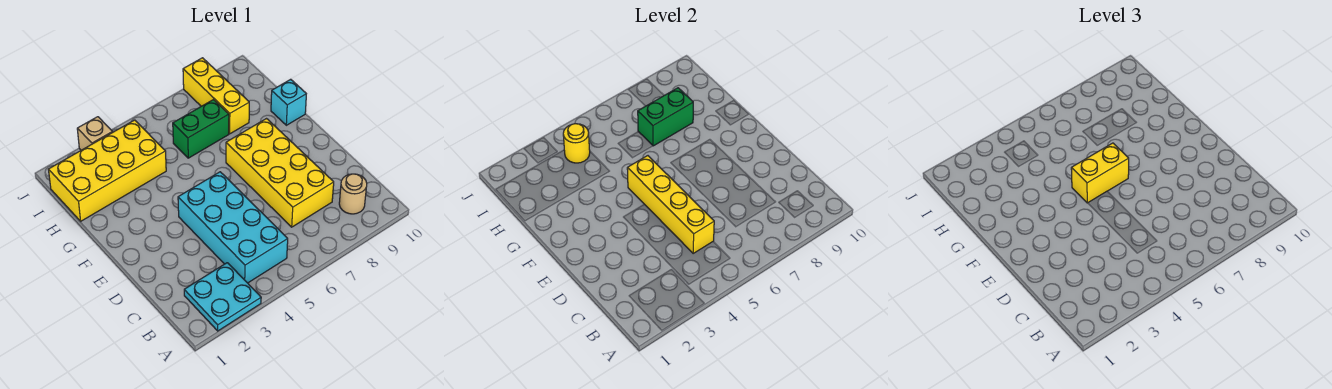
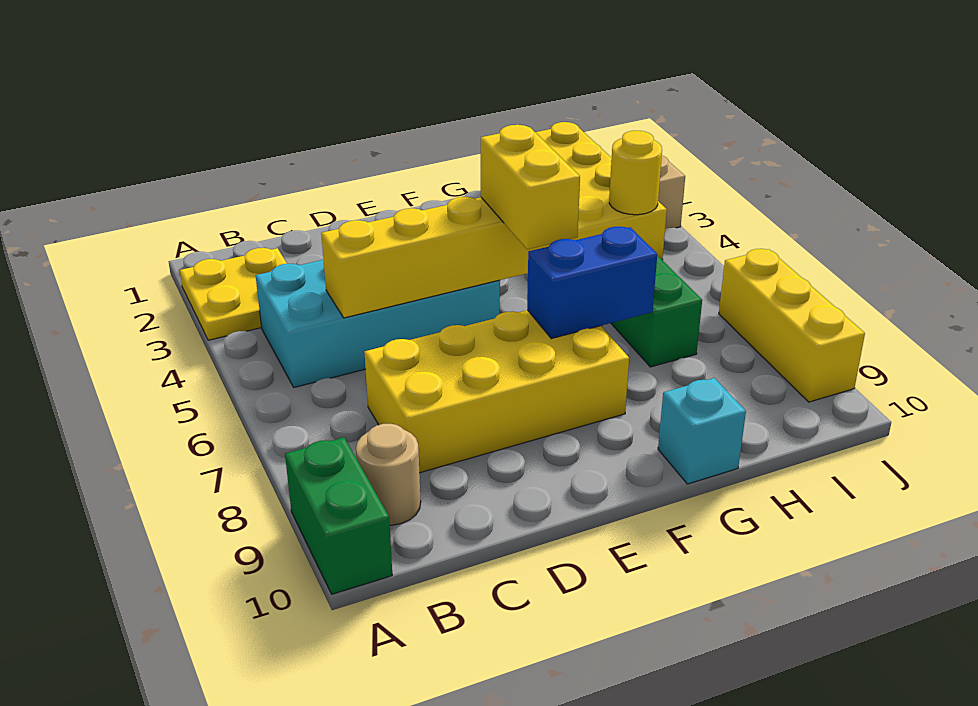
cyan plate A2:B3 level 1 -> yellow plate A2:B3 level 1
none -> blue brick F7:G7 level 2
green brick H7:H8 level 2 -> green brick A9:A10 level 1
yellow brick H8:J8 level 1 -> yellow brick J7:J9 level 1

